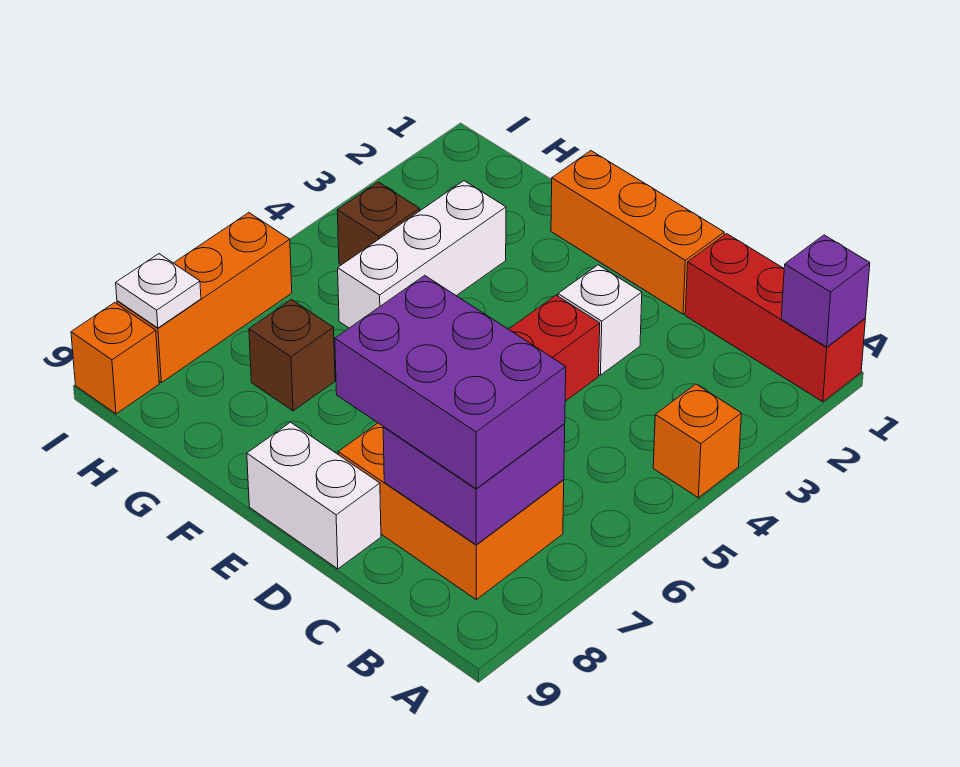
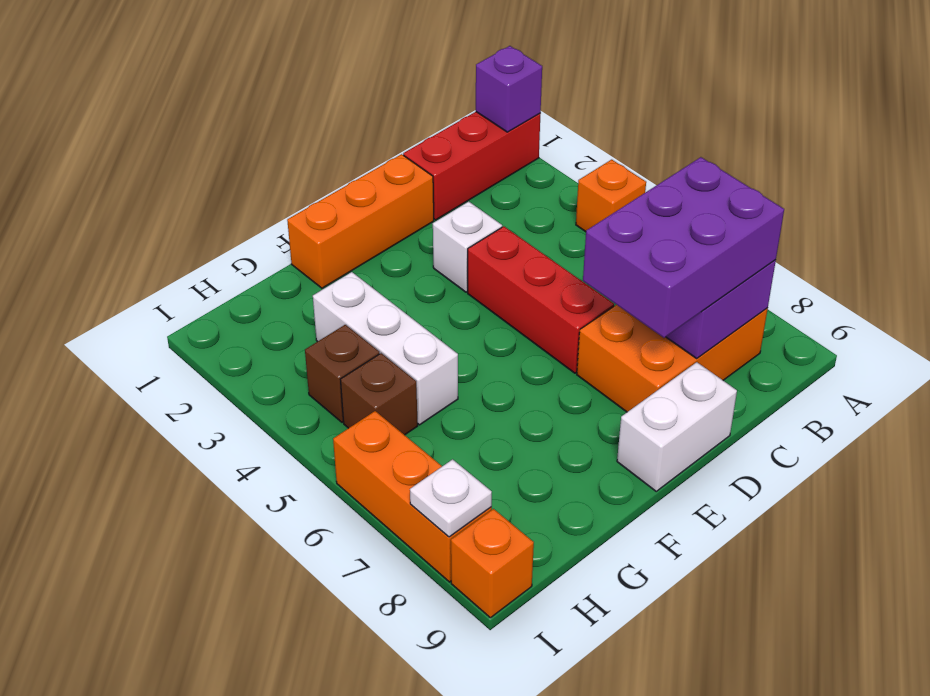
brown brick G7 level 1 -> brown brick H5 level 1

